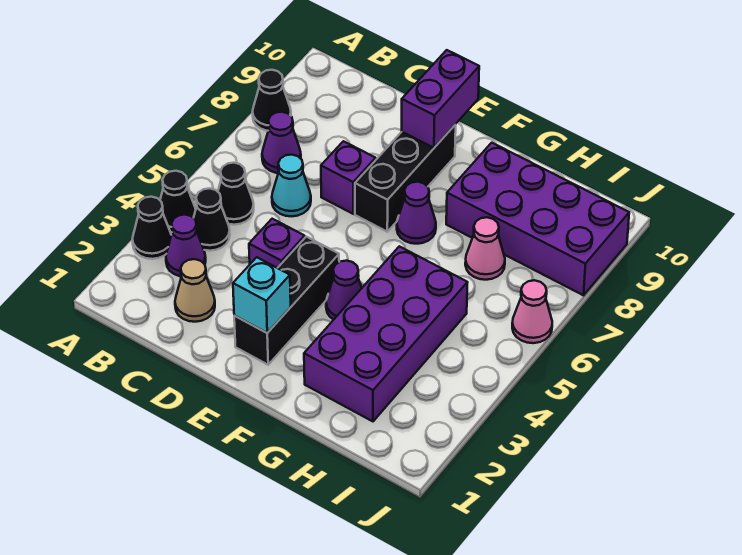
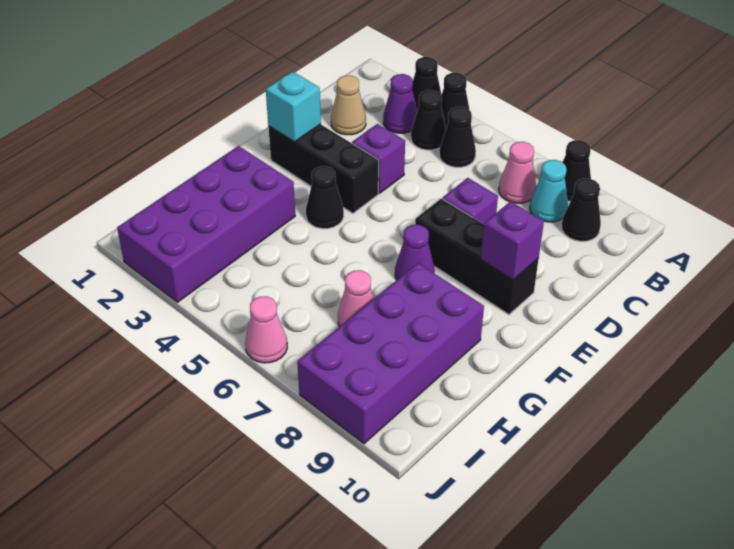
purple cone B7 level 1 -> pink cone B7 level 1
none -> black cone B9 level 1
cyan cone C6 level 1 -> cyan cone B8 level 1
purple brick E9:E10 level 2 -> purple brick E9 level 2
purple cone F4 level 1 -> black cone F4 level 1
purple brick G2:H5 level 1 -> purple brick G2:J3 level 1

